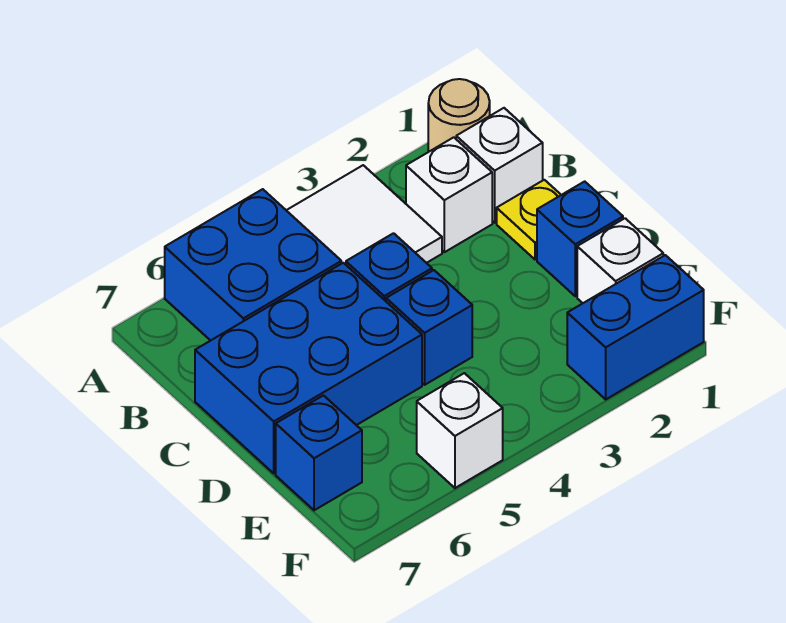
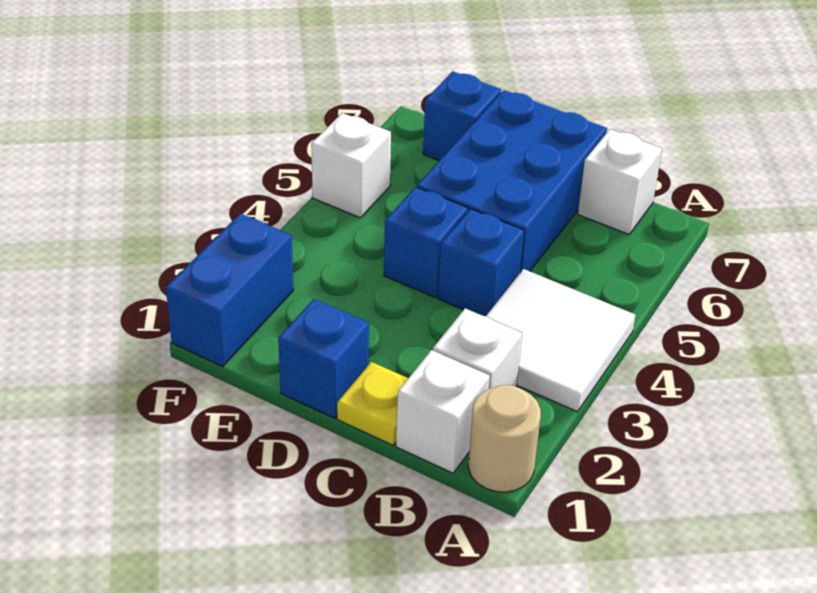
blue brick A5:B6 level 1 -> none
white brick E1 level 1 -> white brick B7 level 1

